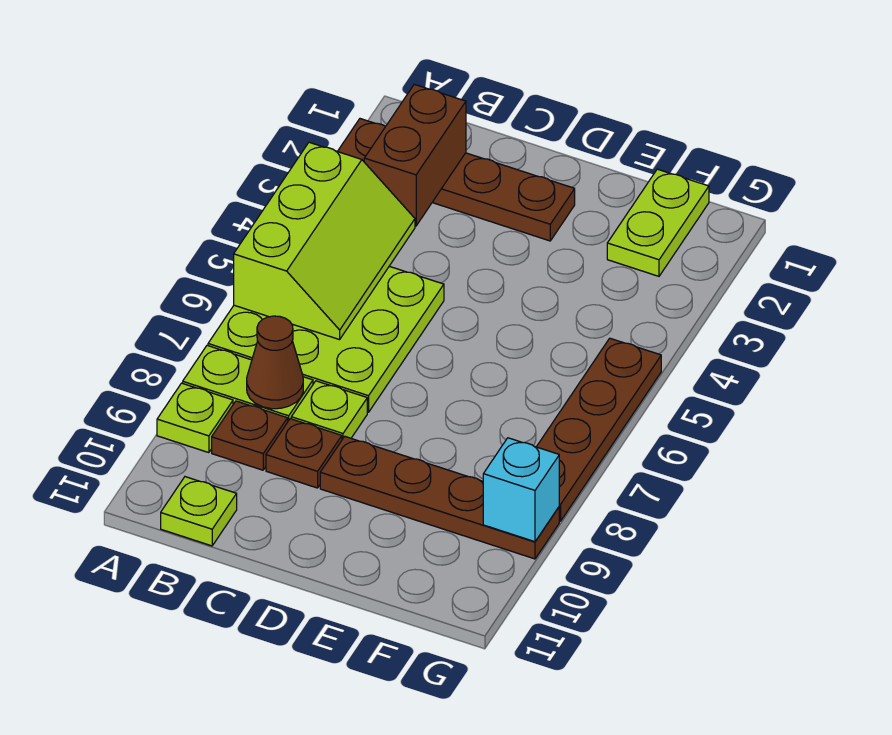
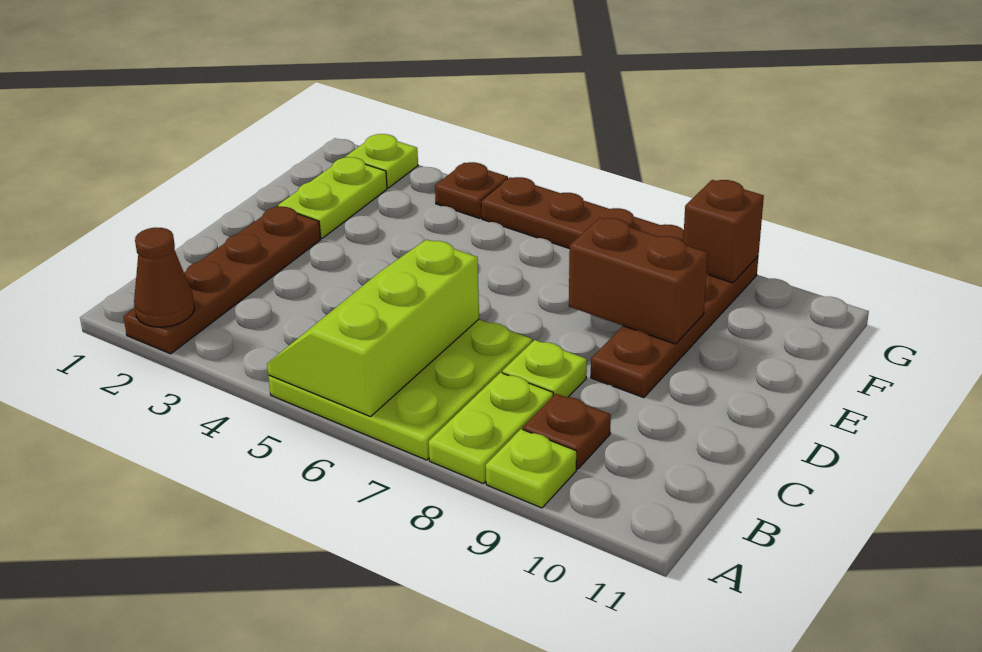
lime slope A4:B6 level 2 top A -> lime slope A5:C6 level 2 top 6
brown brick B2:B3 level 2 -> brown brick E8:E9 level 2
brown cone B8 level 2 -> brown cone A2 level 2
lime plate B11 level 1 -> lime plate G2 level 1
brown plate C9 level 1 -> brown plate G4 level 1
lime plate F1:F2 level 1 -> lime plate E2:F2 level 1
cyan brick G9 level 2 -> brown brick G9 level 2

